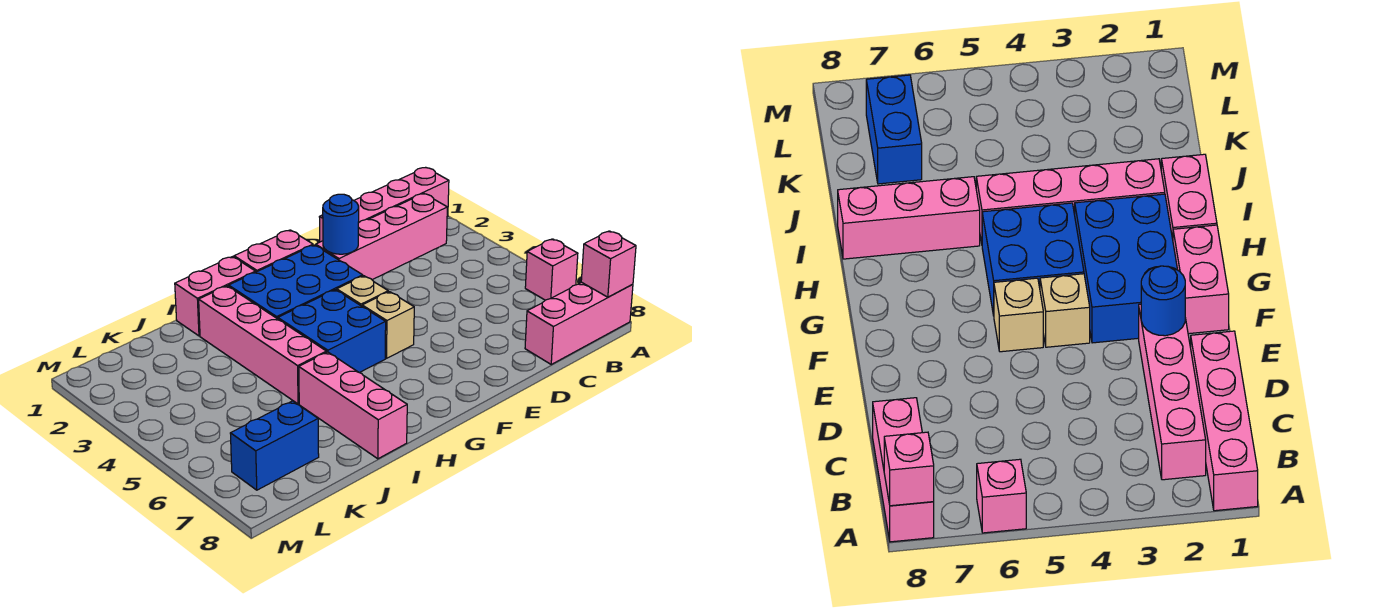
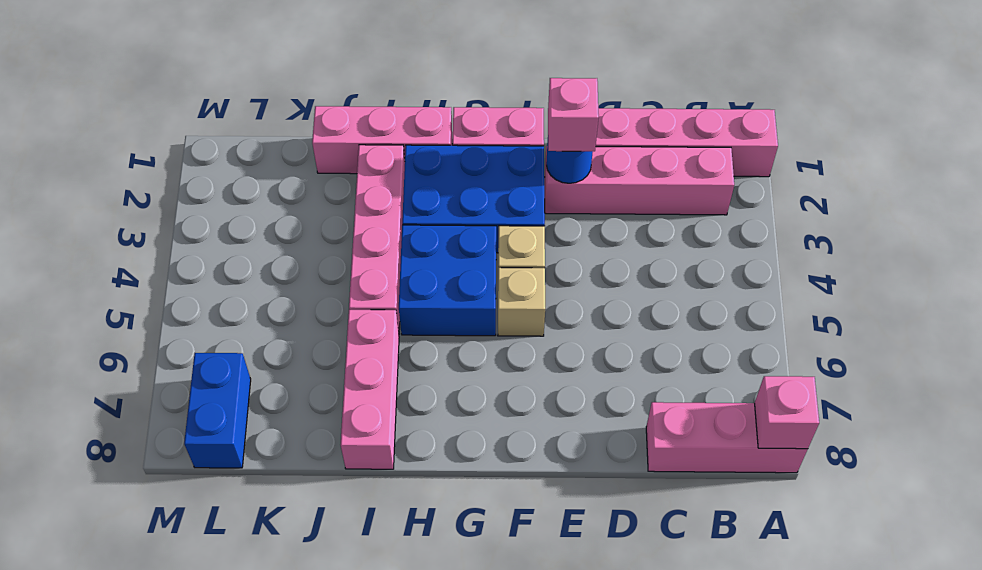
pink brick A6 level 1 -> pink brick E2 level 3
pink brick H1:I1 level 1 -> pink brick H1:J1 level 1
blue brick K7:L7 level 1 -> blue brick L7:L8 level 1

